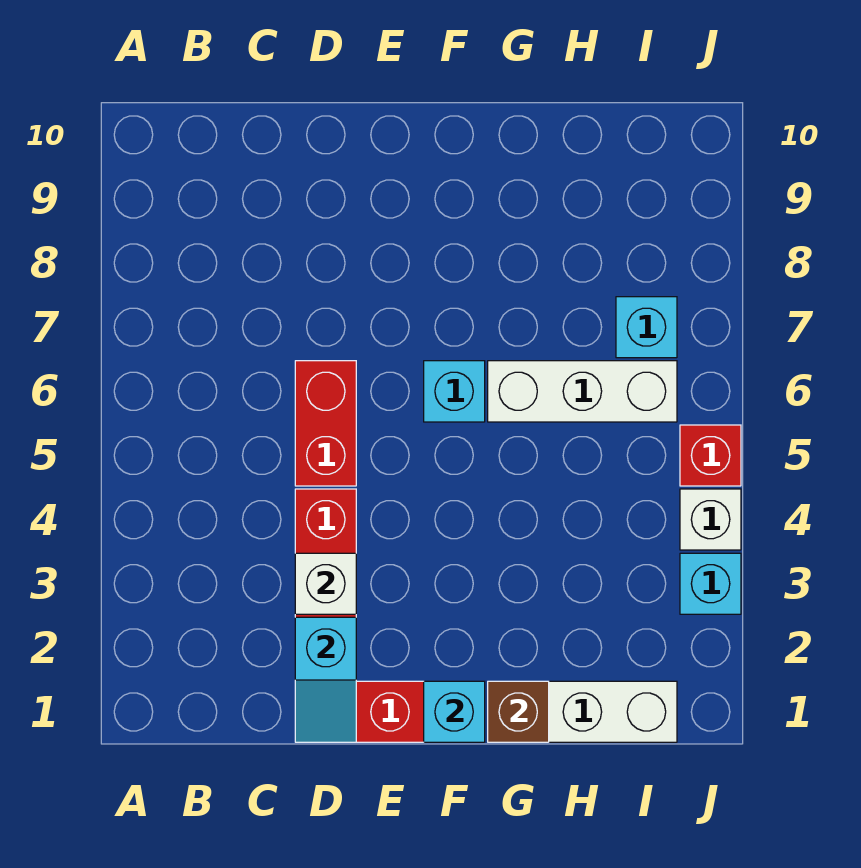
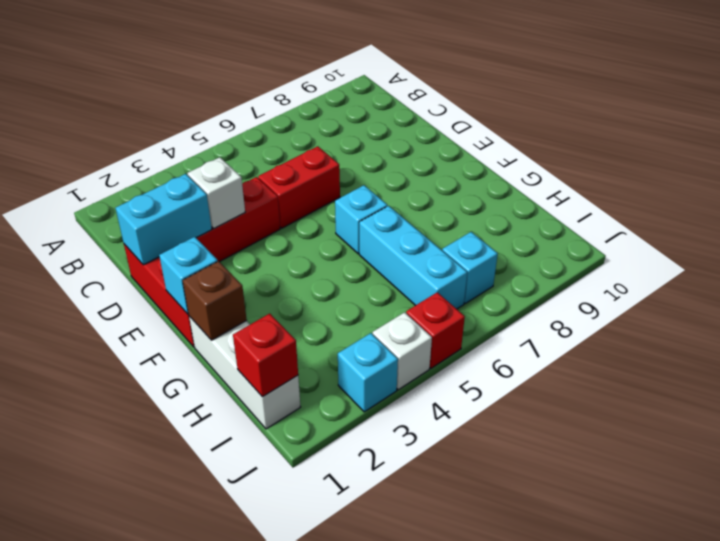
cyan slope D1:D2 level 2 top 2 -> cyan brick D1:D2 level 2
white brick G6:I6 level 1 -> cyan brick G6:I6 level 1
none -> red brick I1 level 2

